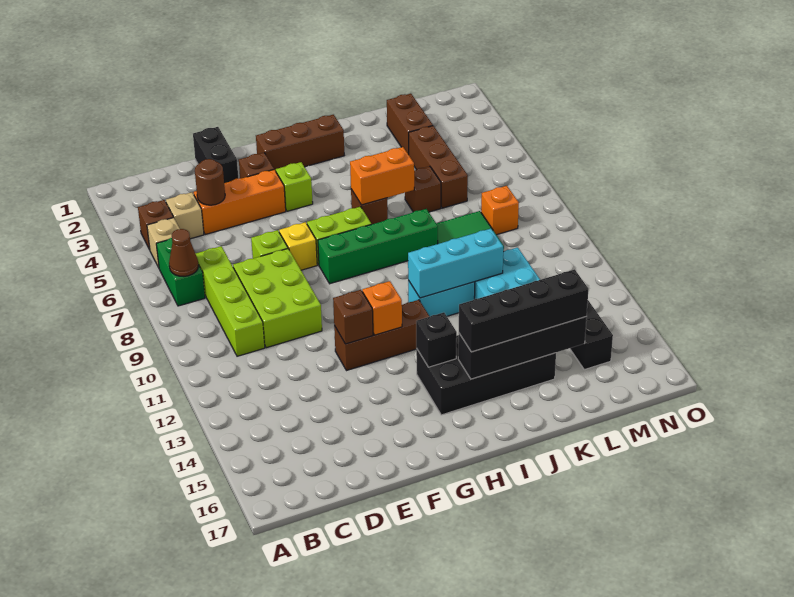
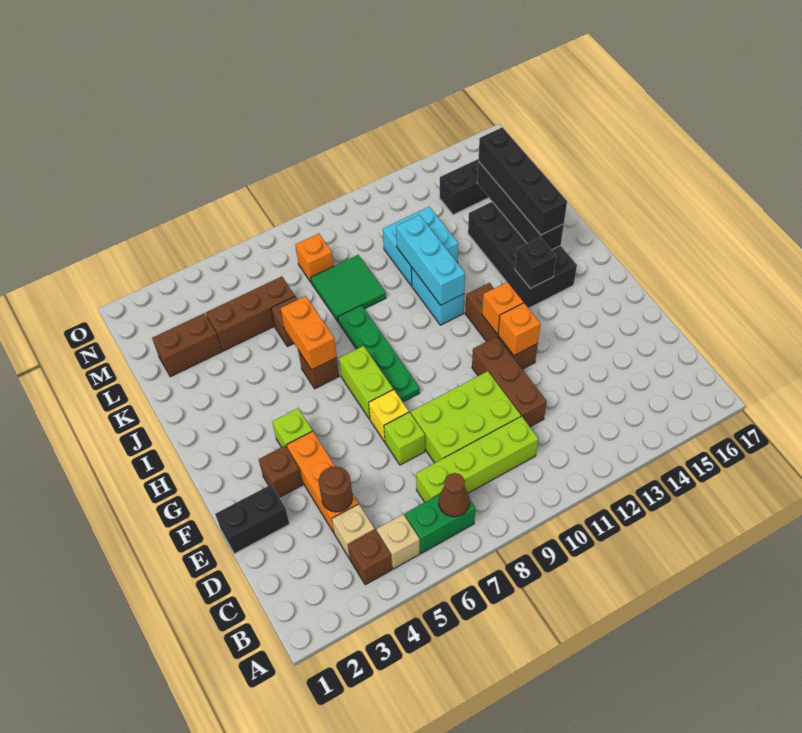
brown brick F12 level 2 -> orange brick F12 level 2
brown brick G2:I2 level 1 -> brown brick D11:F11 level 1
green brick G8:J8 level 1 -> green plate G8:J8 level 1

